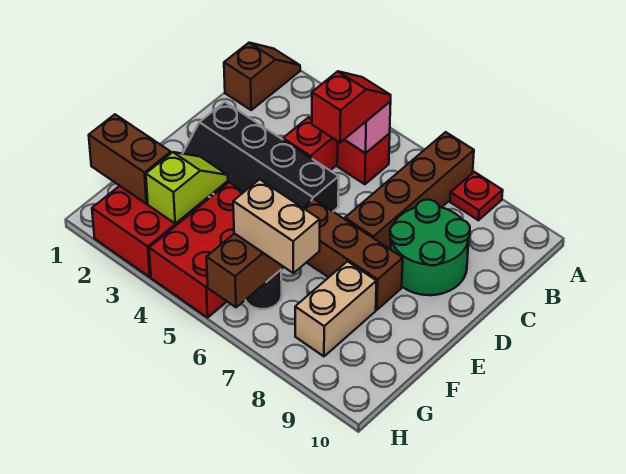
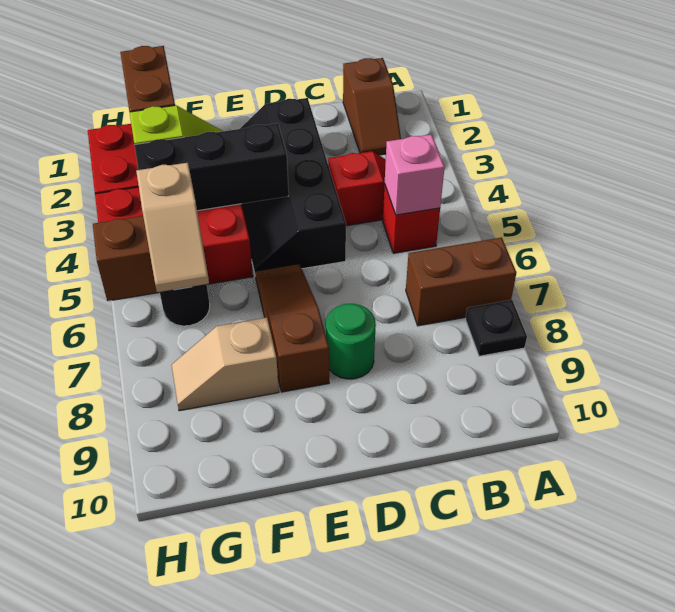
brown slope A1:B1 level 1 top B -> brown slope B1:B2 level 1 top 1
brown brick A7:D7 level 1 -> brown brick A7:B7 level 1
red plate A8 level 1 -> black plate A8 level 1
red slope B5:C5 level 3 top C -> none
green round brick C8:D9 level 1 -> green round brick D8 level 1
none -> black brick E4:G4 level 2
brown brick E6:E8 level 1 -> brown slope E6:E8 level 1 top 8
tan brick F8:G8 level 1 -> tan slope F8:G8 level 1 top F
tan brick G6:G7 level 3 -> tan slope G6:G7 level 3 top 6

